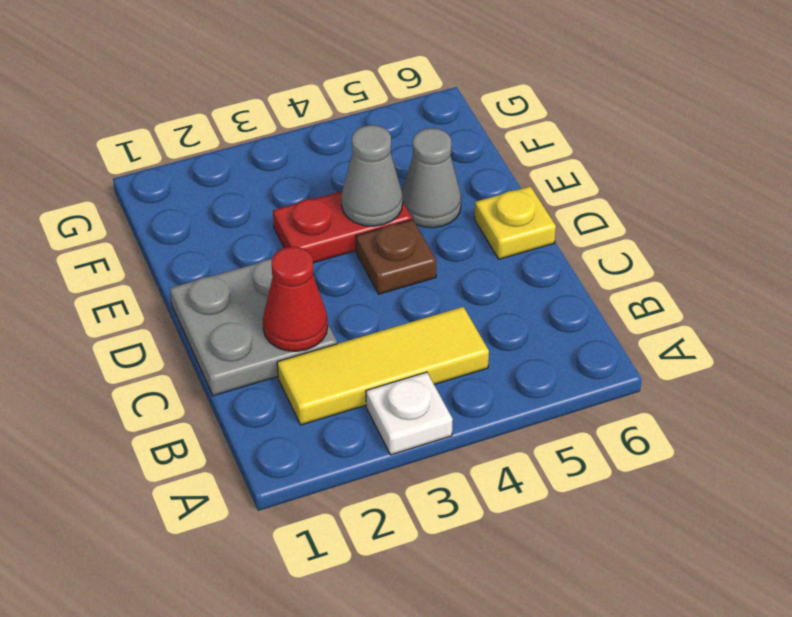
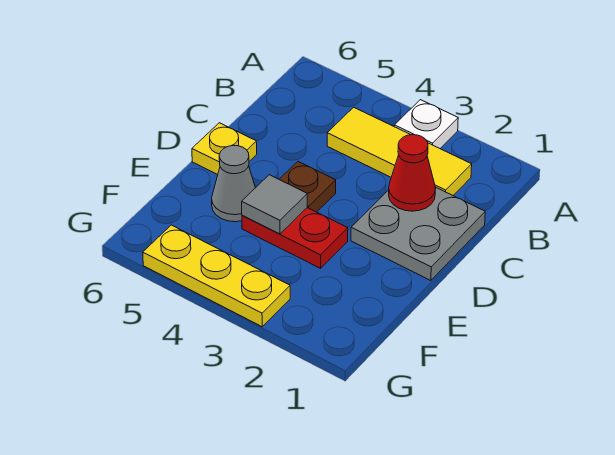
grey cone E4 level 2 -> grey tile E4 level 2
none -> yellow plate G3:G5 level 1

